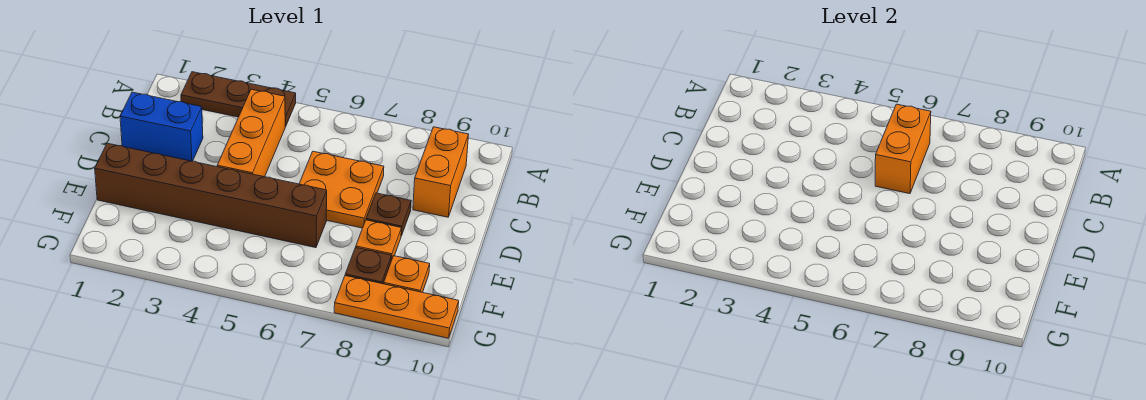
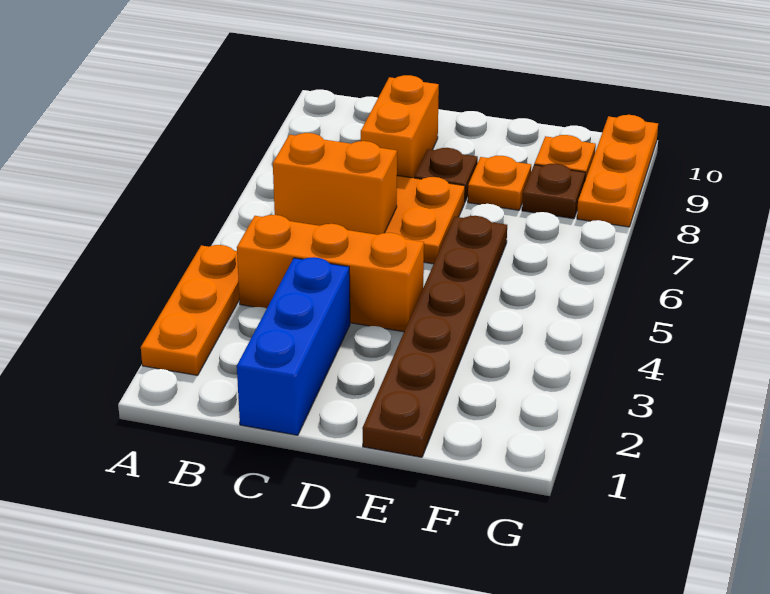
brown plate A2:A4 level 1 -> orange plate A2:A4 level 1
orange brick B9:C9 level 1 -> orange brick C8:C9 level 1
blue brick C1:C2 level 1 -> blue brick C1:C3 level 1
brown brick E1:E6 level 1 -> brown plate E1:E6 level 1

